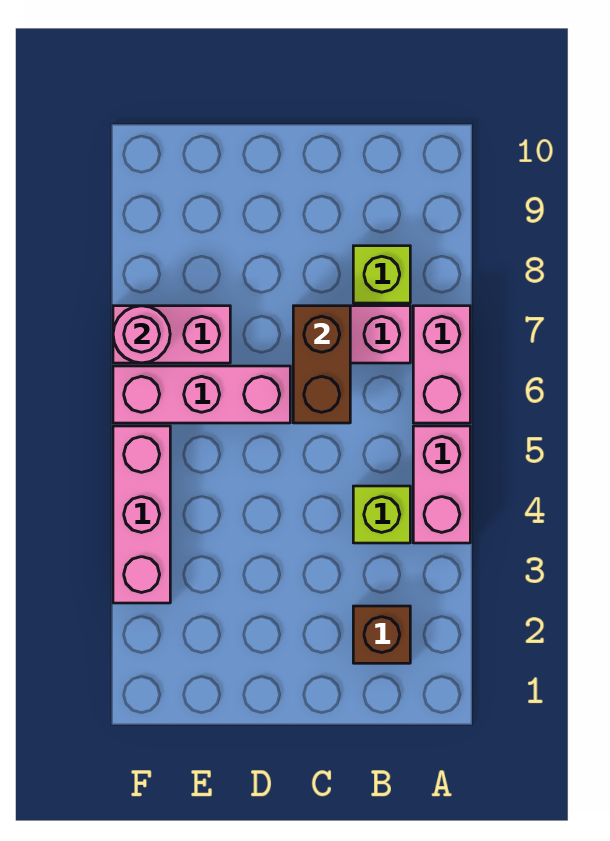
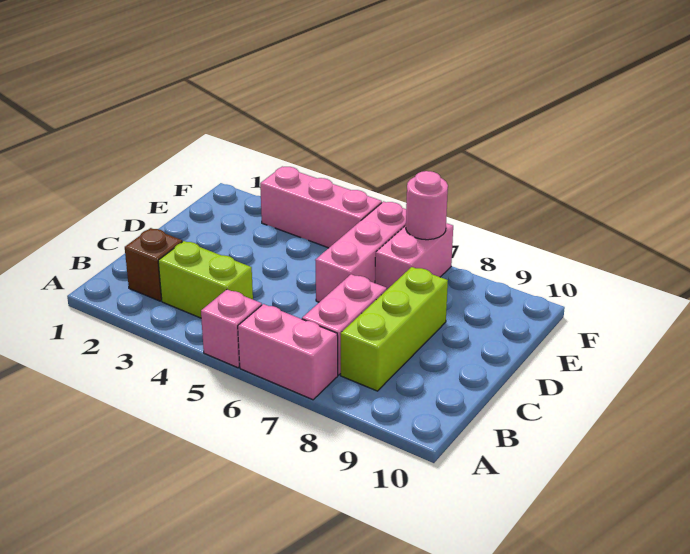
pink brick A4:A5 level 1 -> pink brick A5 level 1
lime brick B4 level 1 -> lime brick B3:B4 level 1
lime brick B8 level 1 -> lime brick B8:D8 level 1
brown brick C6:C7 level 2 -> none

